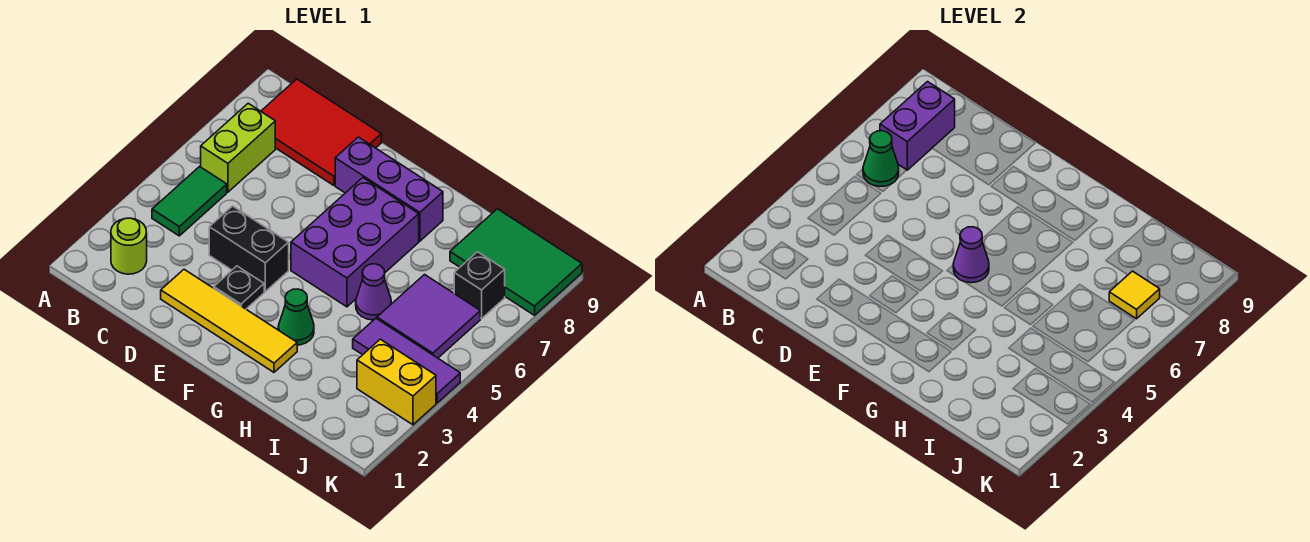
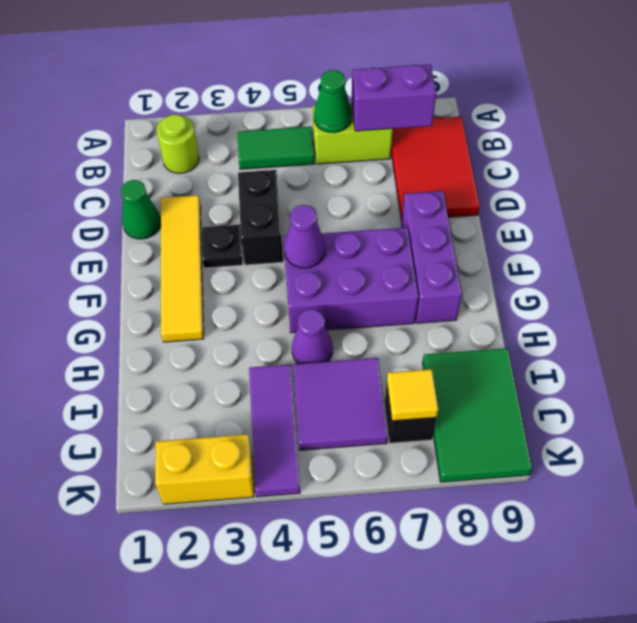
green cone G3 level 1 -> green cone D1 level 1
yellow brick J3:K3 level 1 -> yellow brick K2:K3 level 1

